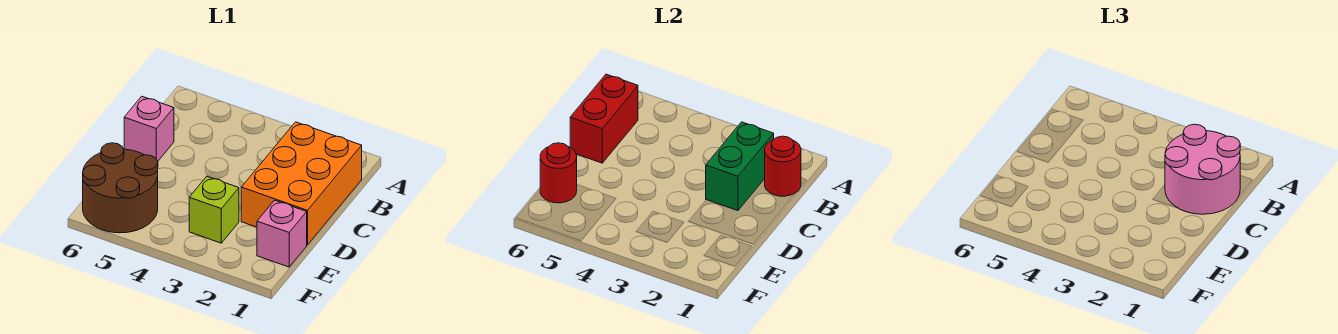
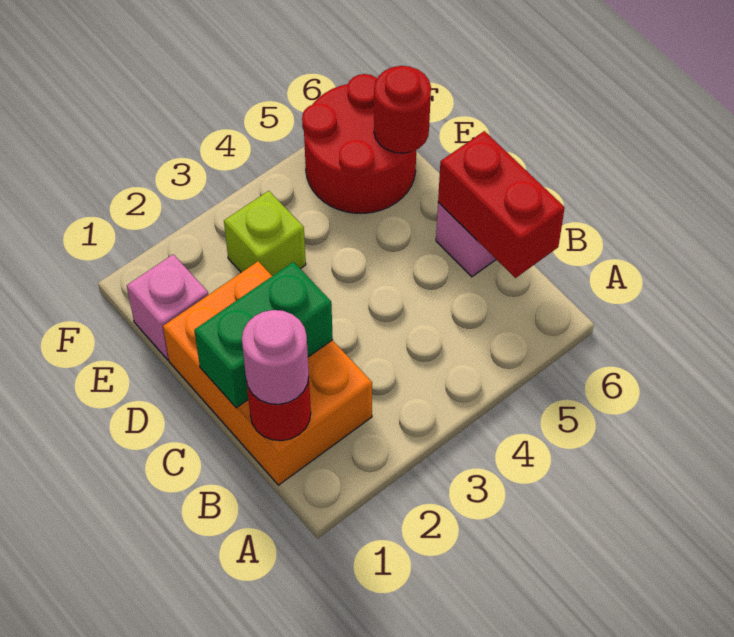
pink round brick B1:C2 level 3 -> pink round brick B1 level 3
green brick B2:C2 level 2 -> green brick C1:C2 level 2
brown round brick E5:F6 level 1 -> red round brick E5:F6 level 1

